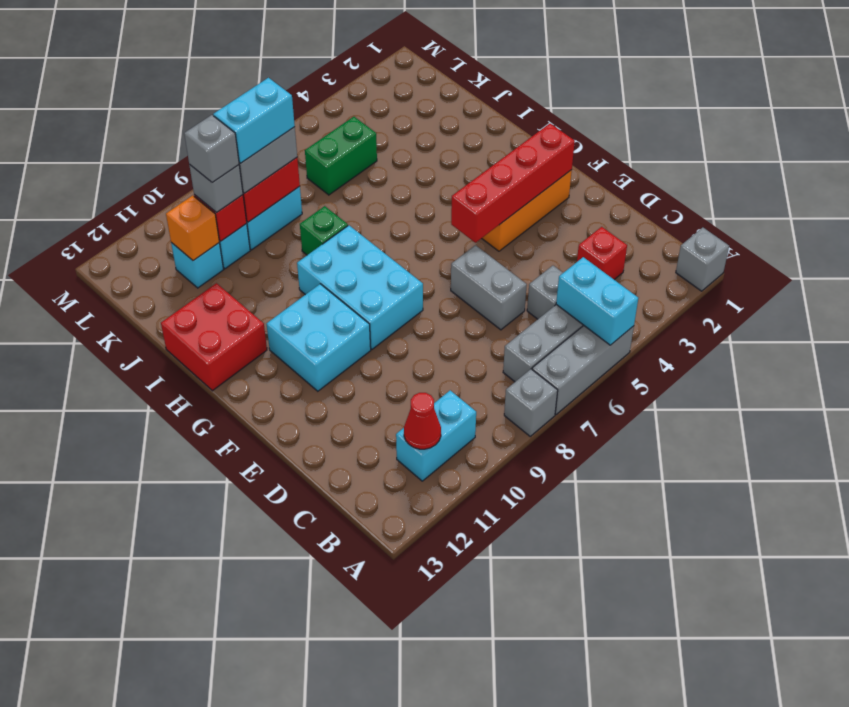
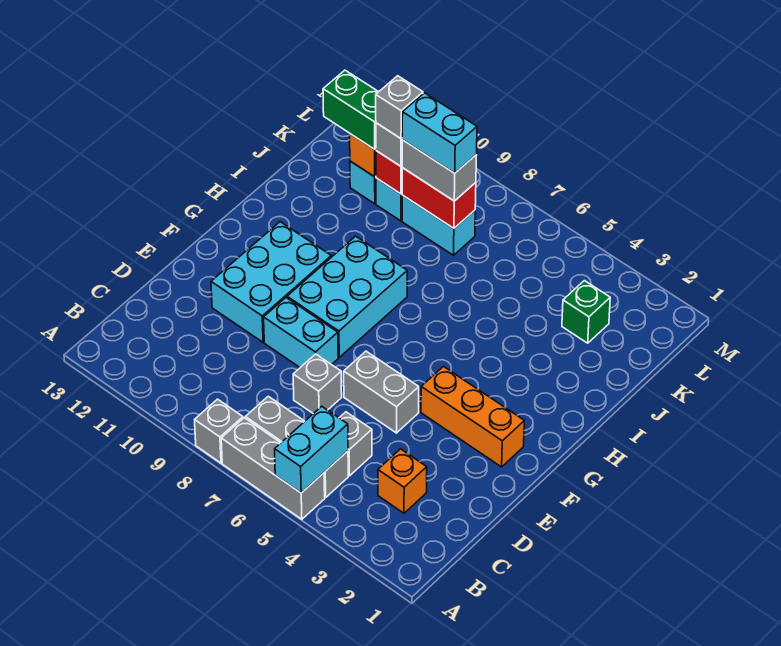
grey brick A1 level 1 -> grey brick D7 level 1
cyan brick B10:B11 level 1 -> cyan brick E8:E9 level 1
red cone B11 level 2 -> none
red brick C3 level 1 -> orange brick C3 level 1
grey brick D6:E6 level 1 -> grey brick E5:E6 level 1
red brick F2:F5 level 2 -> none
cyan brick F10:G11 level 1 -> cyan brick E10:G11 level 1
red brick H12:I13 level 1 -> none
green brick I8 level 1 -> green brick K3 level 1
green brick K5:K6 level 1 -> green brick K11:K12 level 3

